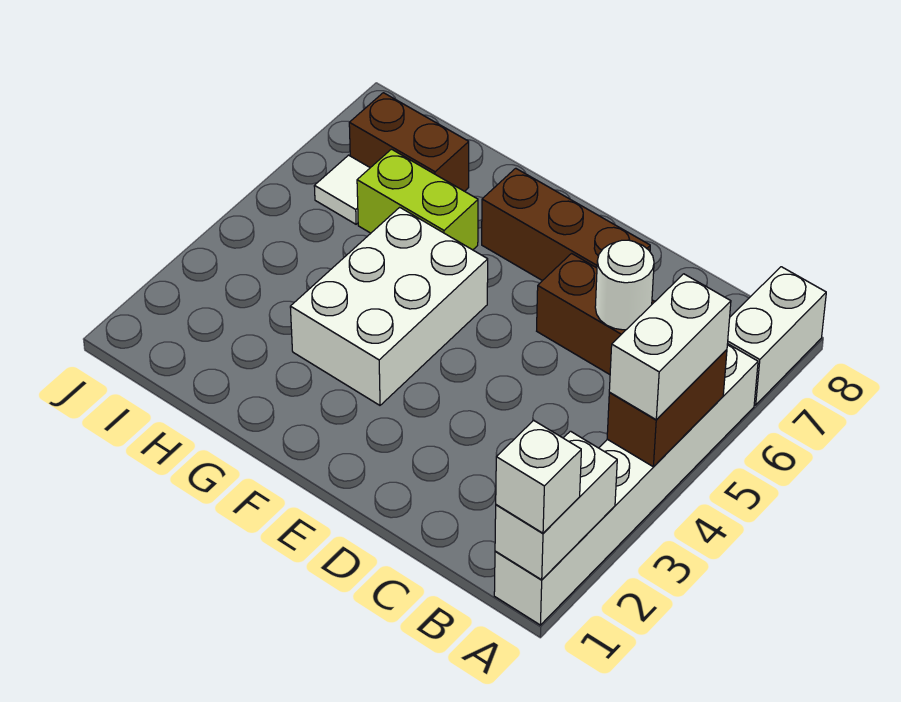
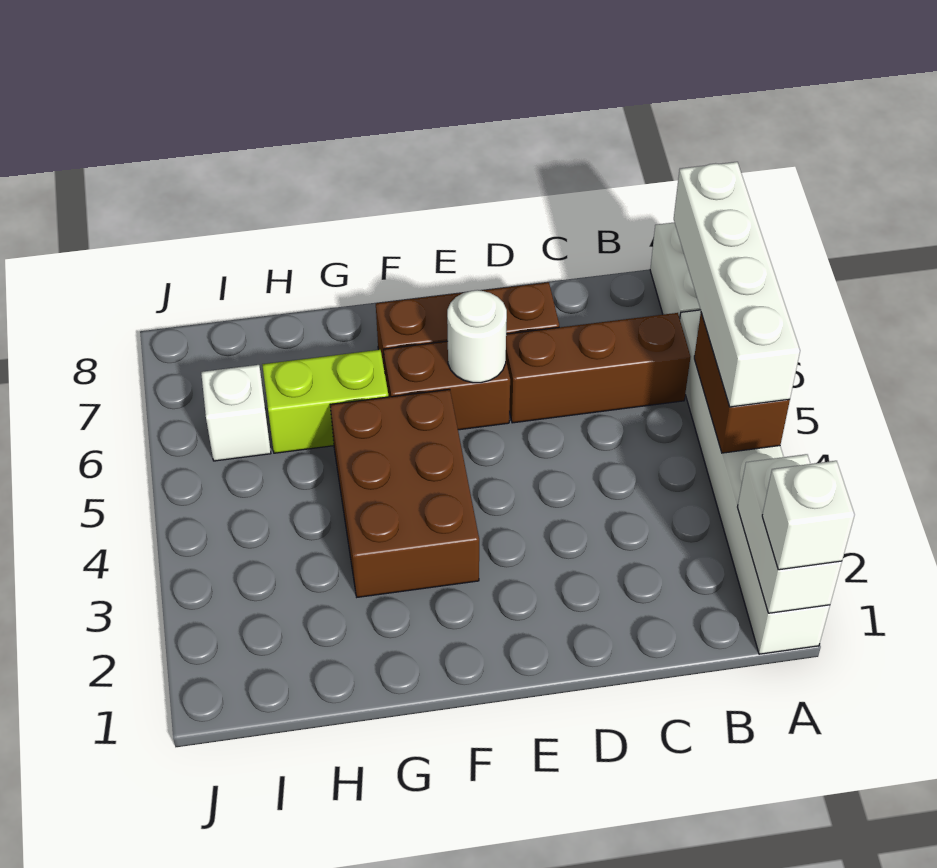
white brick A4:A5 level 3 -> white brick A4:A7 level 3
white round brick C6 level 2 -> white round brick E6 level 2
white brick F3:G5 level 1 -> brown brick F3:G5 level 1
brown brick H7:I7 level 1 -> brown brick E6:F6 level 1
white tile I6 level 1 -> white brick I6 level 1

